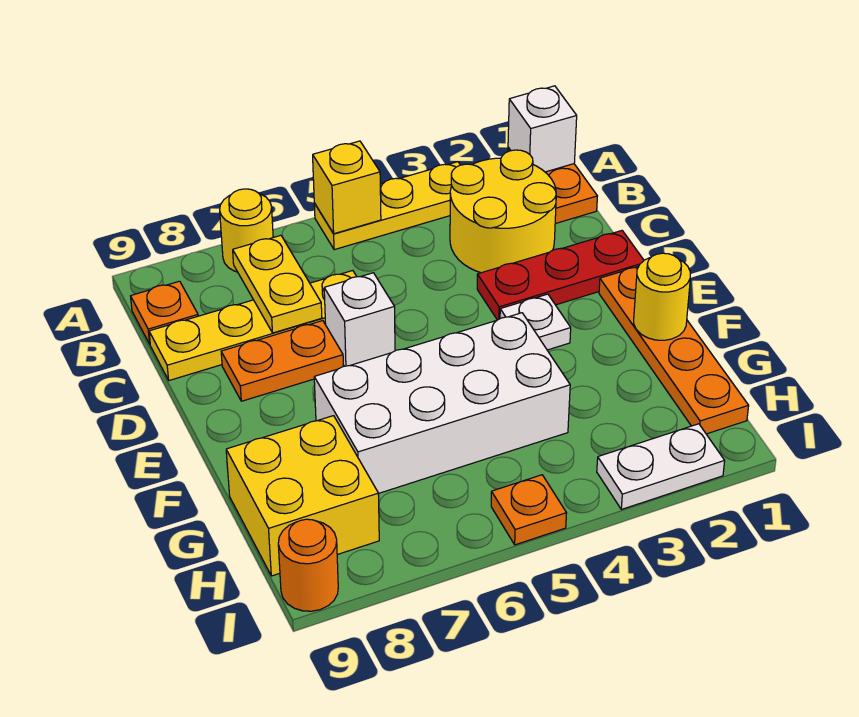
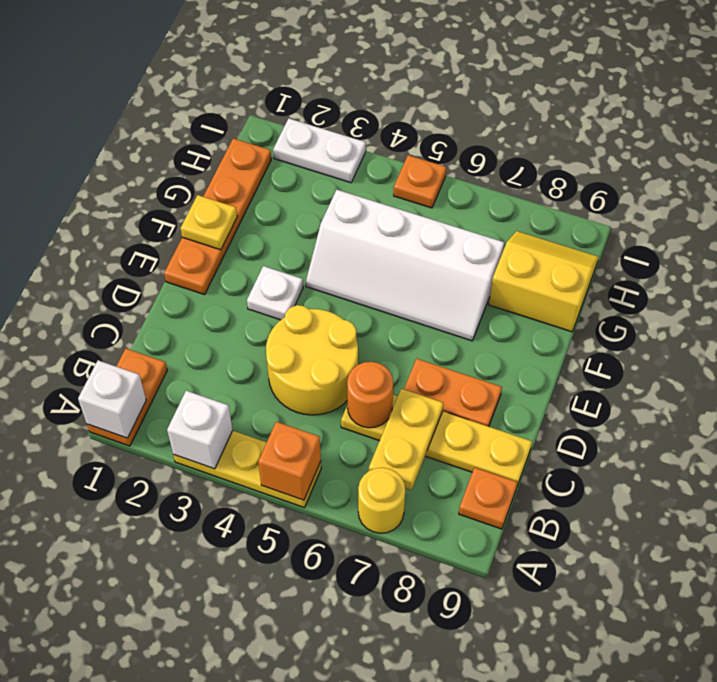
yellow brick A5 level 2 -> orange brick A5 level 2
yellow round brick B2:C3 level 1 -> yellow round brick C4:D5 level 1
red plate D1:D3 level 1 -> none
white brick D6 level 1 -> white brick A3 level 2
yellow round brick F1 level 2 -> yellow plate F1 level 2
white brick F4:G7 level 1 -> white slope F4:G7 level 1 top G
yellow brick G8:H9 level 1 -> yellow slope G8:H9 level 1 top G
orange round brick I9 level 1 -> orange round brick C6 level 2

